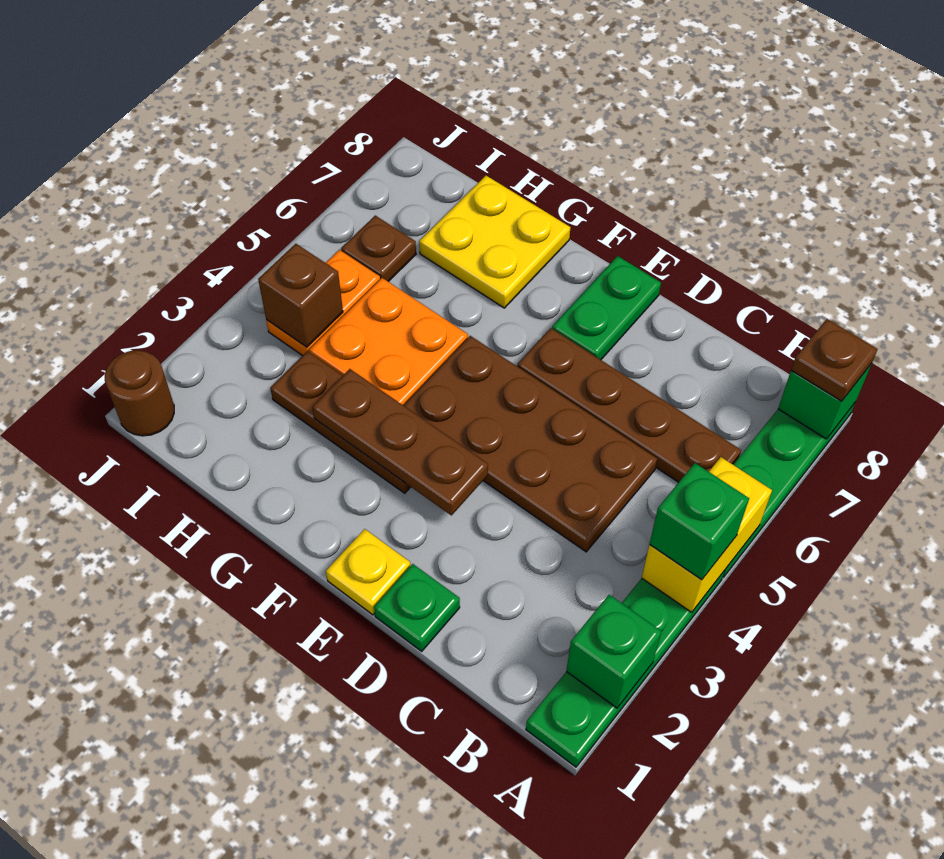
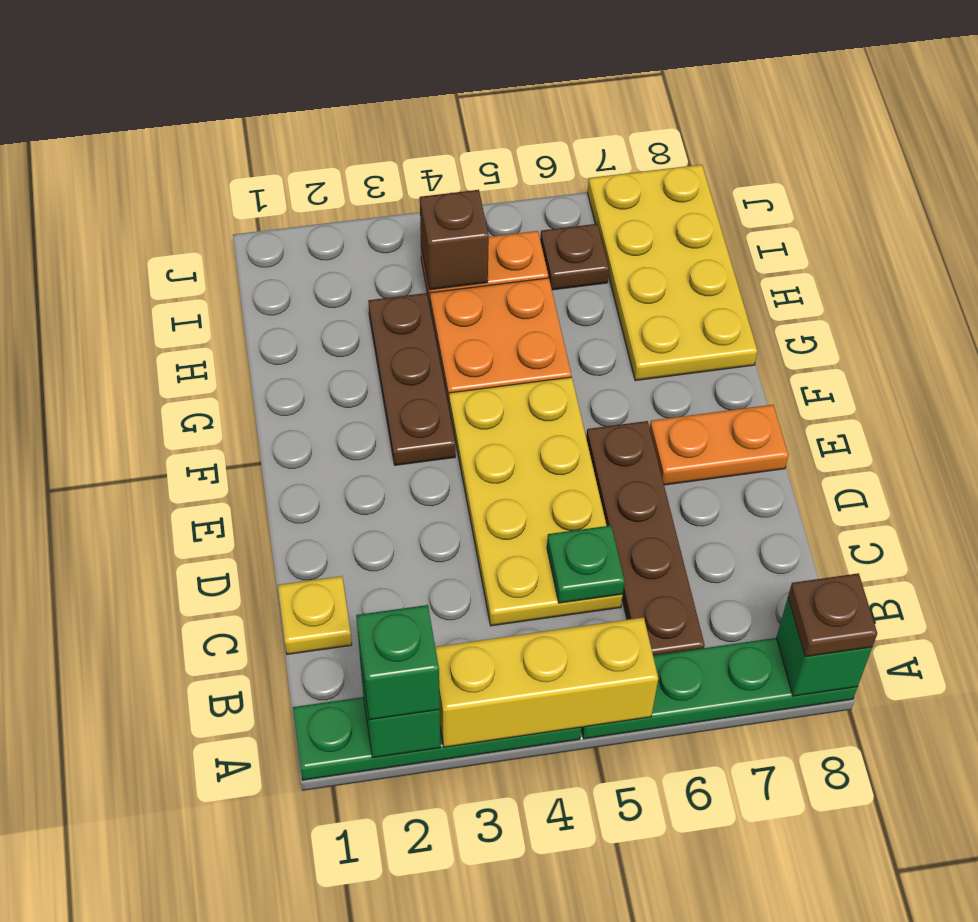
yellow brick A4:A5 level 2 -> yellow brick A3:A5 level 2
green brick A4 level 3 -> green brick A2 level 3
brown plate C4:F5 level 1 -> yellow plate C4:F5 level 1
green plate D1 level 1 -> green plate C5 level 2
yellow plate E1 level 1 -> yellow plate C1 level 1
brown plate E3:G3 level 2 -> none
green plate E7:E8 level 1 -> orange plate E7:E8 level 1
yellow plate G7:H8 level 1 -> yellow plate G7:J8 level 1
brown round brick J1 level 1 -> none

